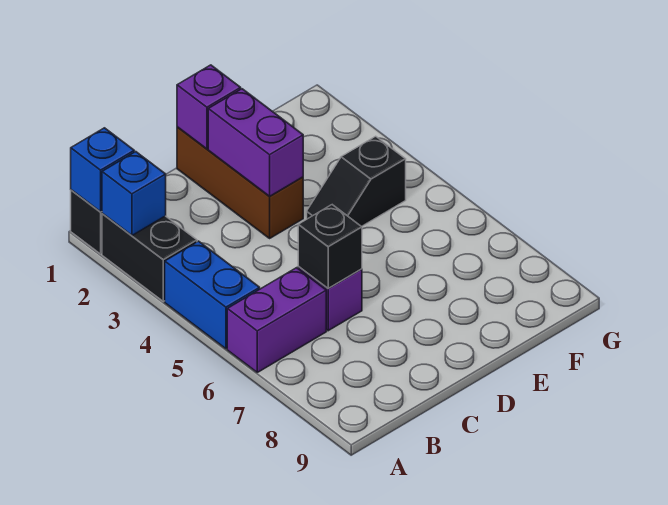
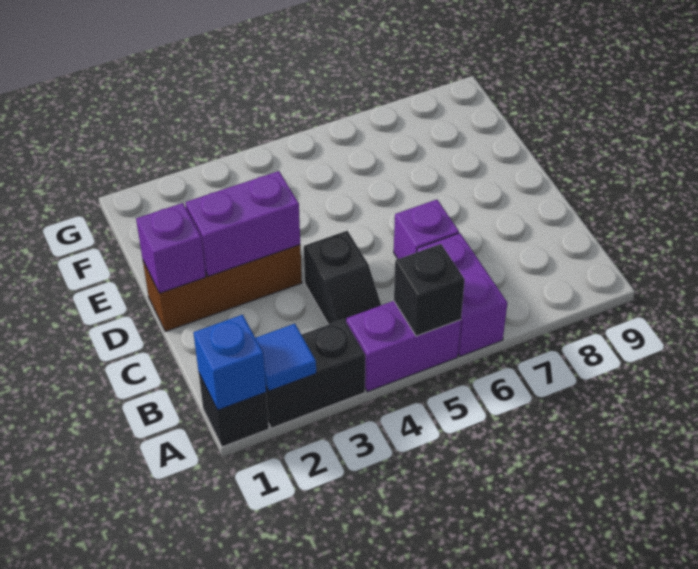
blue brick A2 level 2 -> blue tile A2 level 2
blue brick A4:A5 level 1 -> purple brick A4:A5 level 1
black brick C6 level 2 -> black brick A5 level 2
black slope E4:F4 level 1 top F -> black slope B4:C4 level 1 top C

